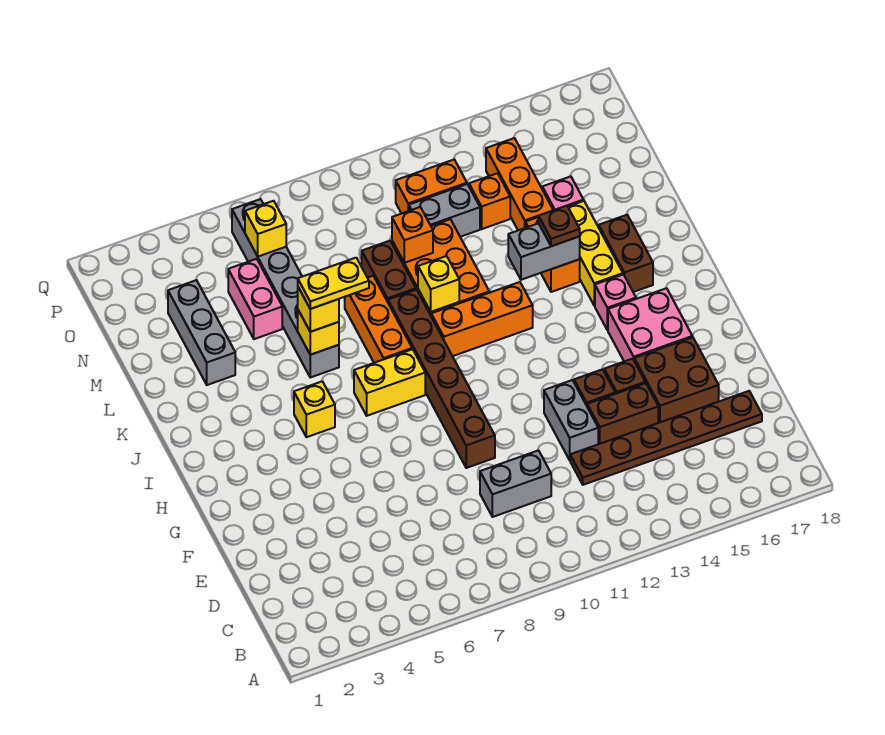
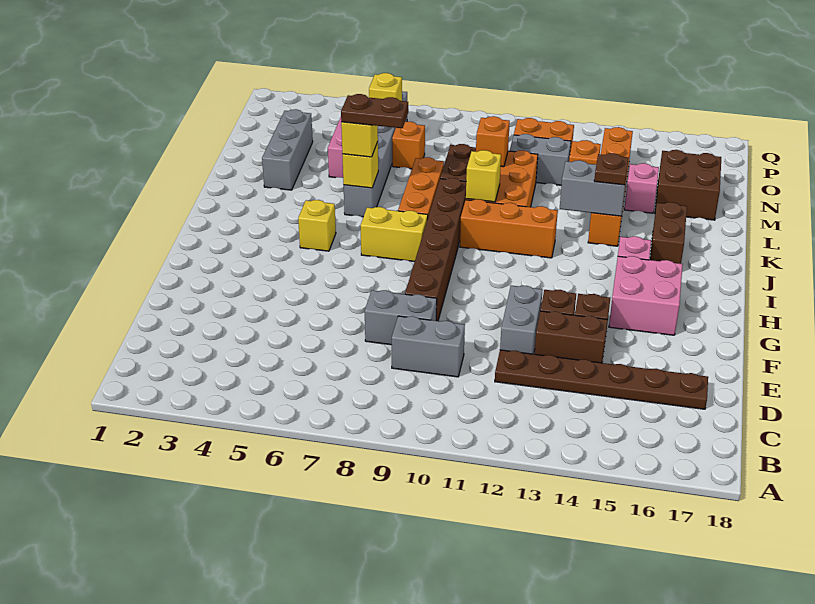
none -> grey brick E8:E9 level 1
brown brick E15:F16 level 1 -> brown brick M16:N17 level 1
yellow brick J15:L15 level 1 -> none
yellow plate K6:K7 level 4 -> brown plate K6:K7 level 4
none -> orange brick N7 level 1

